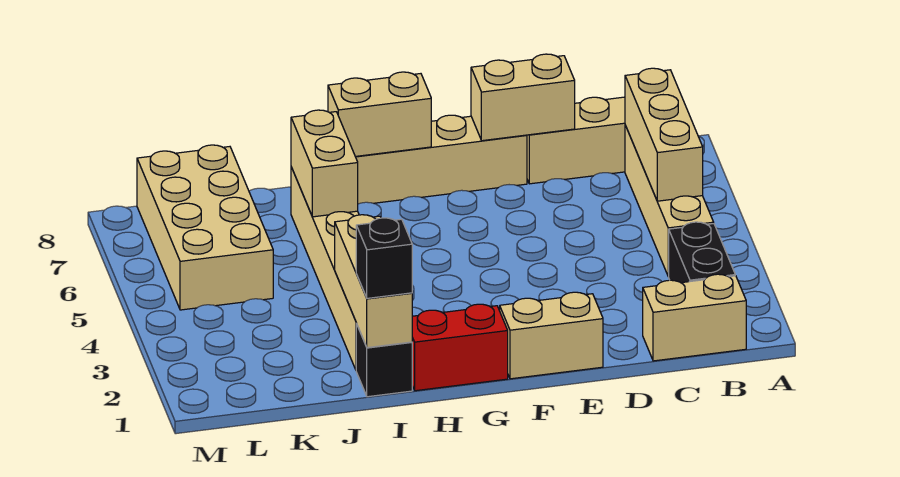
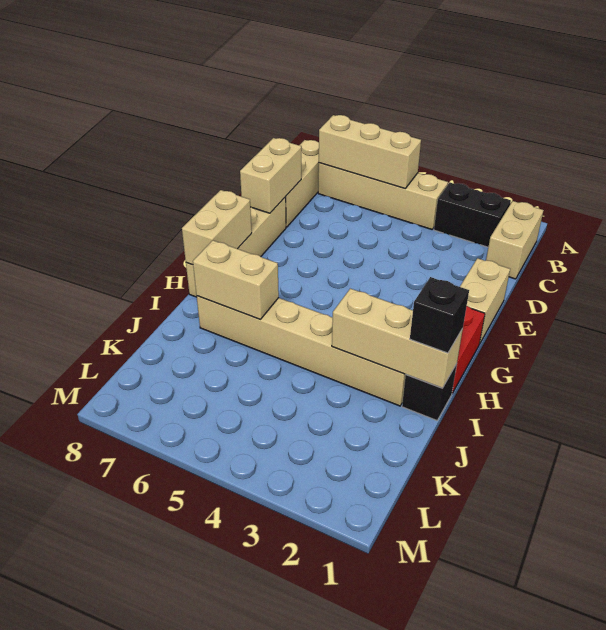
tan brick K5:L8 level 1 -> none

